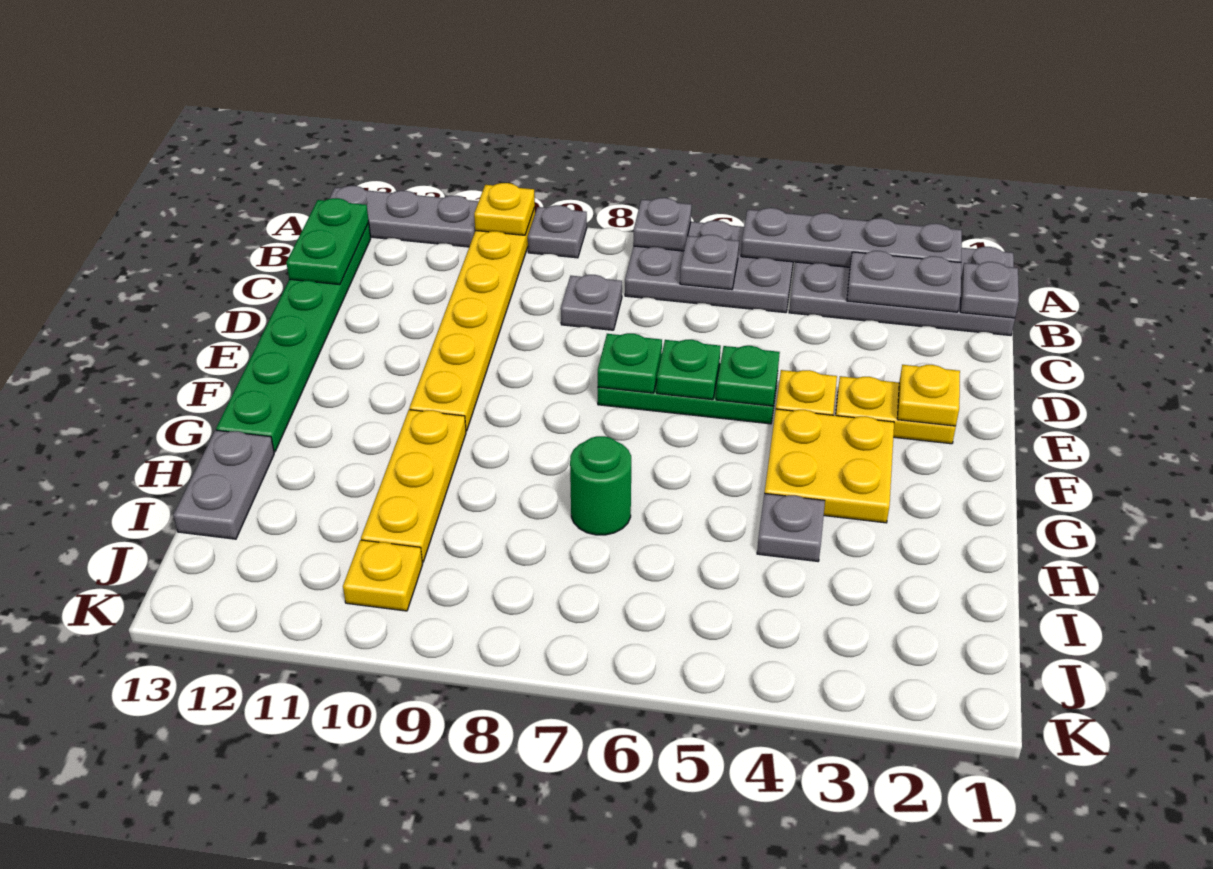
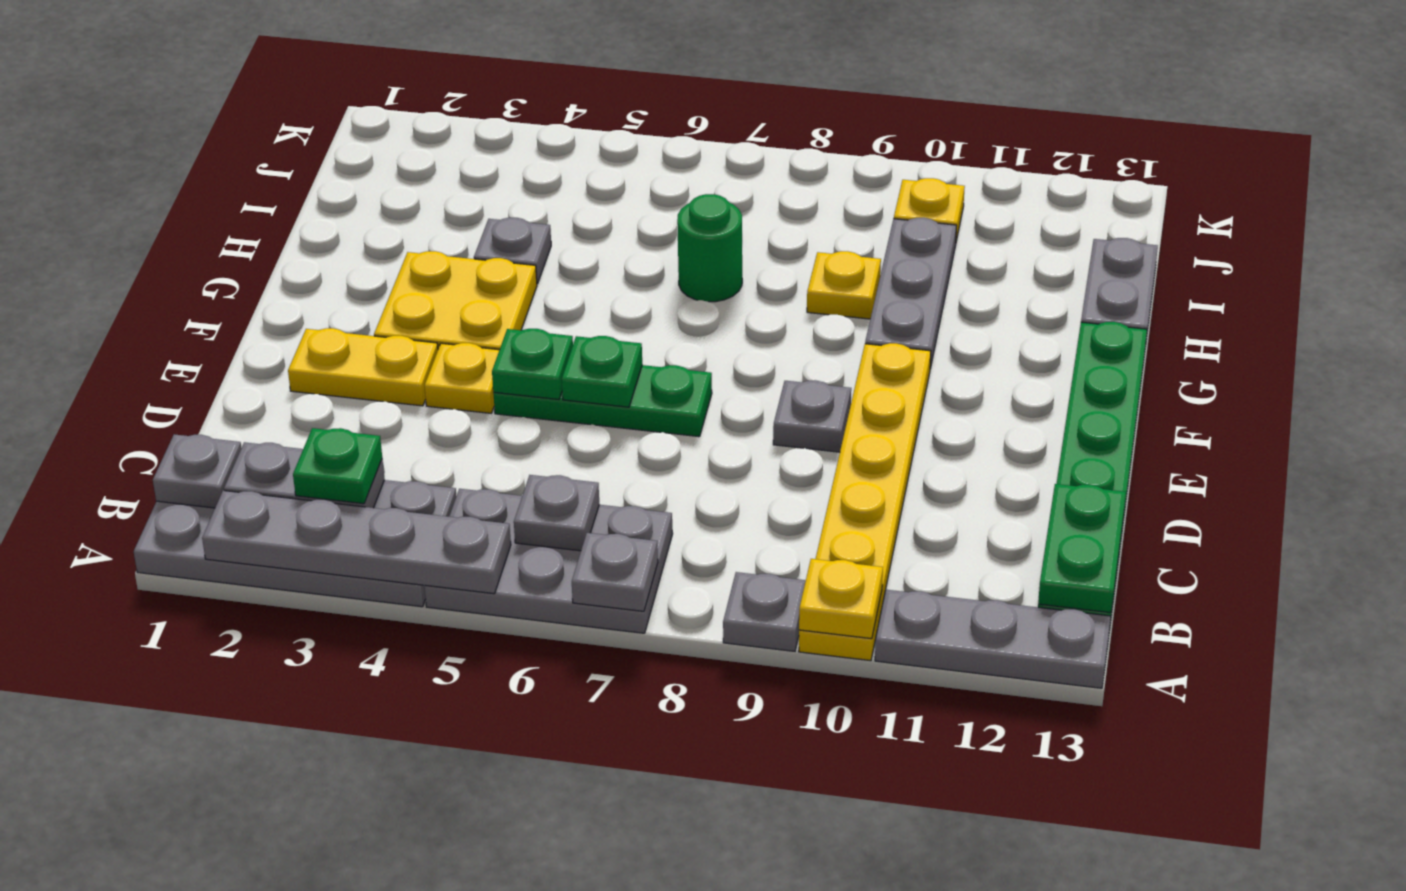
grey plate C8 level 1 -> grey plate E9 level 1
yellow plate E2 level 2 -> yellow plate H9 level 1
green plate E7 level 2 -> green plate B3 level 3
yellow plate G10:I10 level 1 -> grey plate G10:I10 level 1

